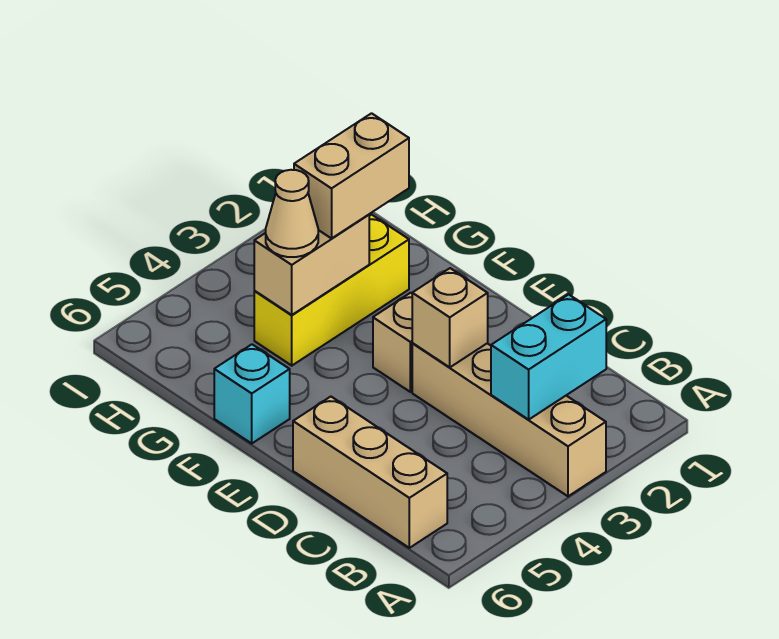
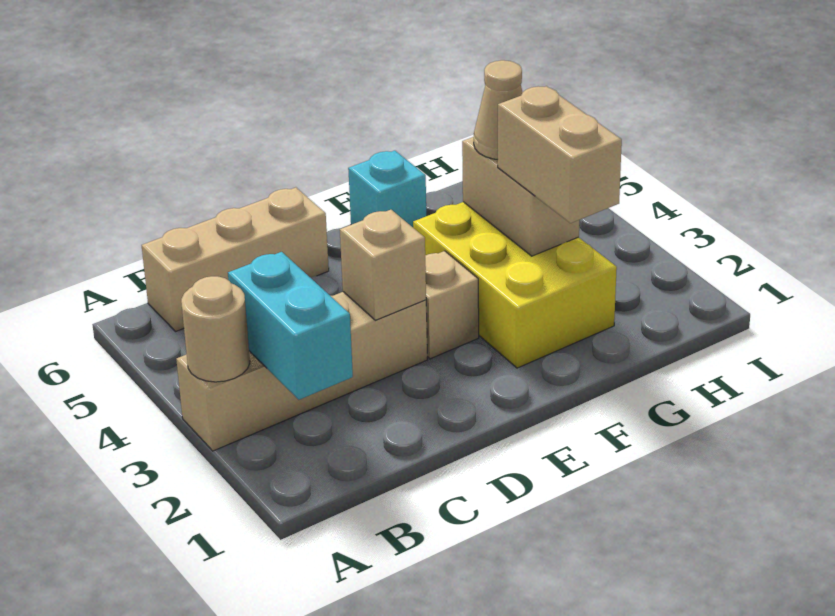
none -> tan round brick A3 level 2
yellow brick G2:G4 level 1 -> yellow brick F2:G4 level 1

